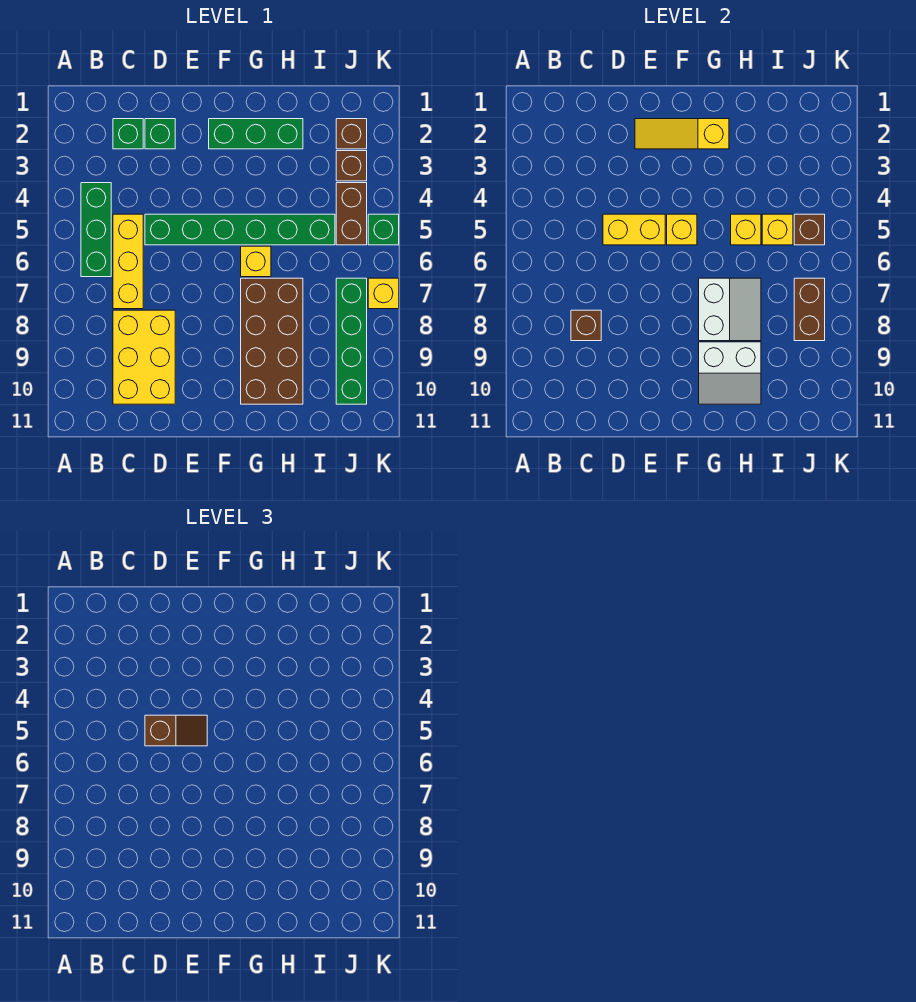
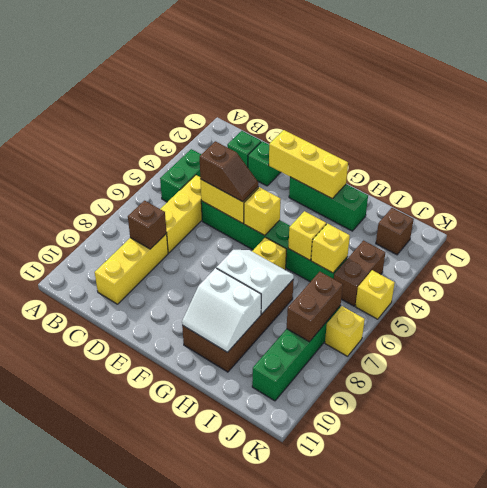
green brick B4:B6 level 1 -> green brick B4:B5 level 1
yellow brick C8:D10 level 1 -> yellow brick C8:C10 level 1
yellow slope E2:G2 level 2 top G -> yellow brick E2:G2 level 2
white slope G7:H8 level 2 top G -> white slope G7:H8 level 2 top 8
brown brick J3 level 1 -> none
brown brick J5 level 2 -> none
green brick K5 level 1 -> yellow brick K5 level 1

